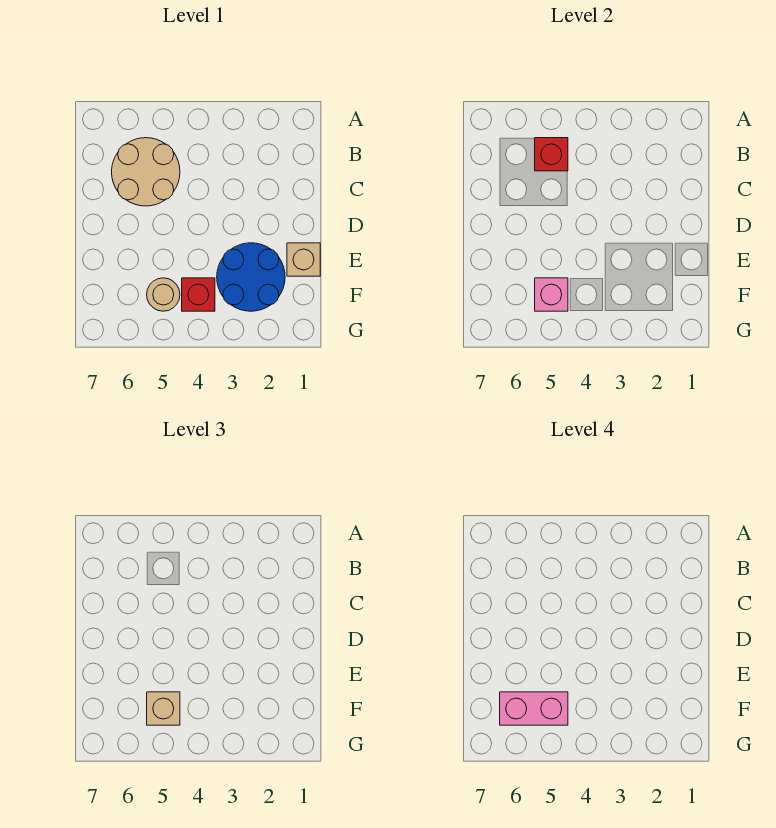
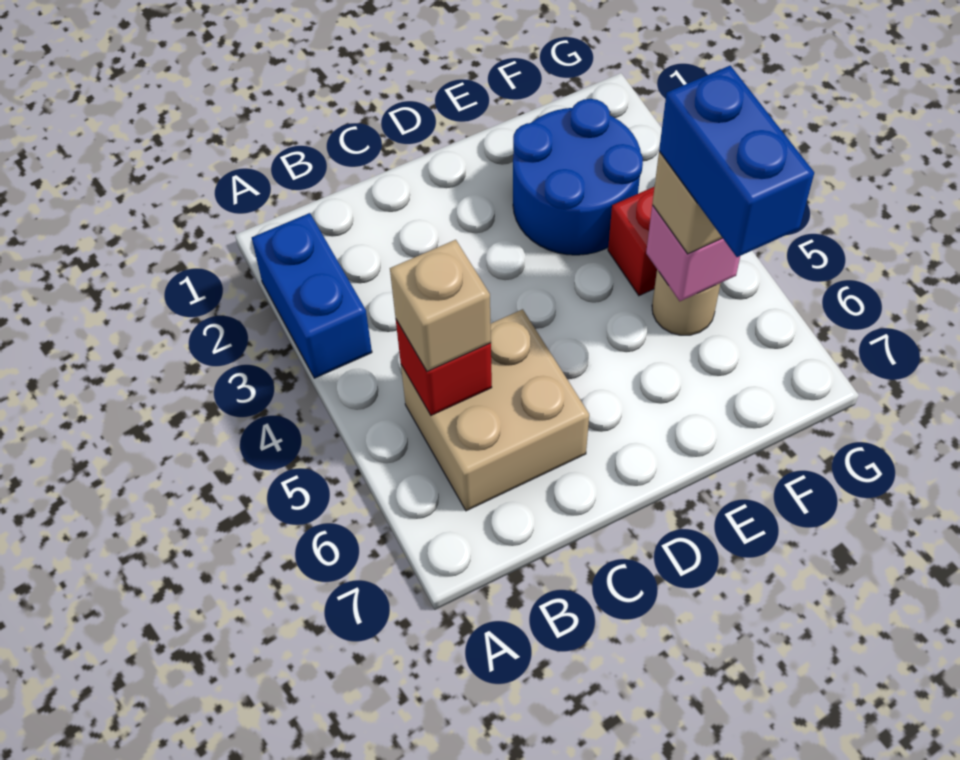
none -> blue brick A2:A3 level 1
tan round brick B5:C6 level 1 -> tan brick B5:C6 level 1
tan brick E1 level 1 -> tan brick B5 level 3
pink brick F5:F6 level 4 -> blue brick F5:F6 level 4

